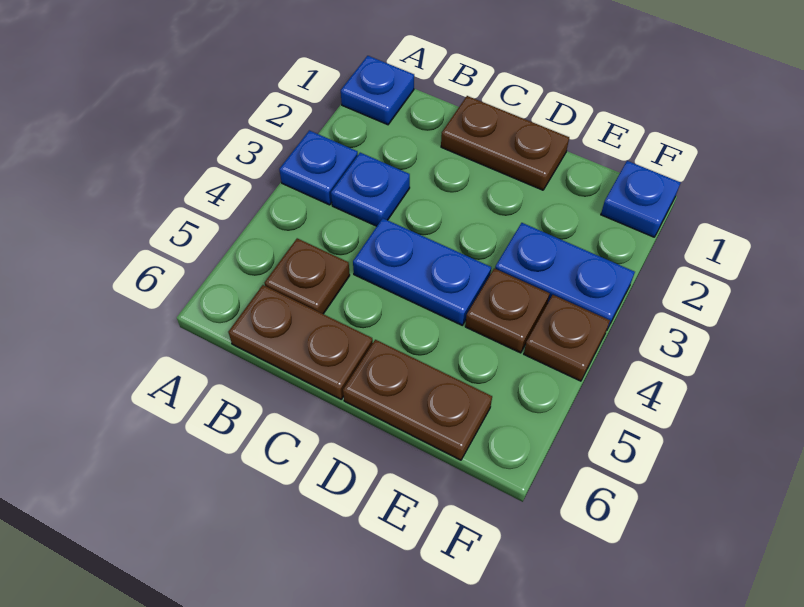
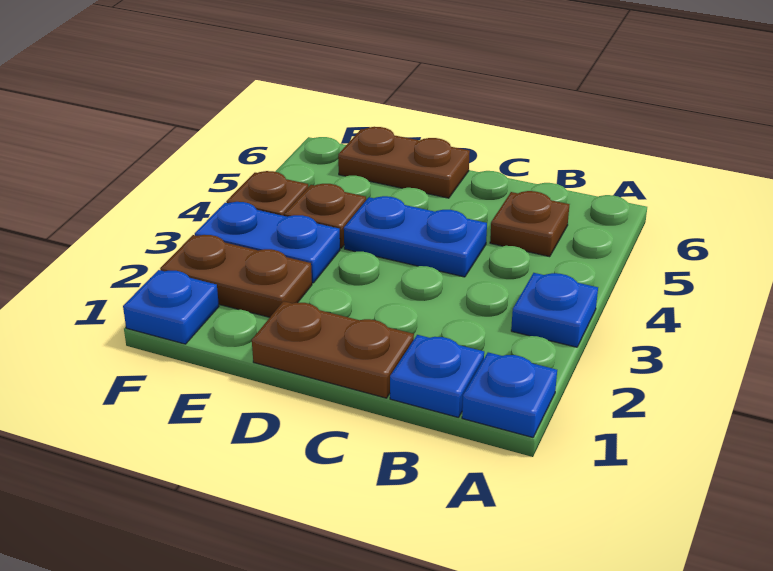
blue plate B3 level 1 -> blue plate B1 level 1
brown plate B6:C6 level 1 -> brown plate E2:F2 level 1

